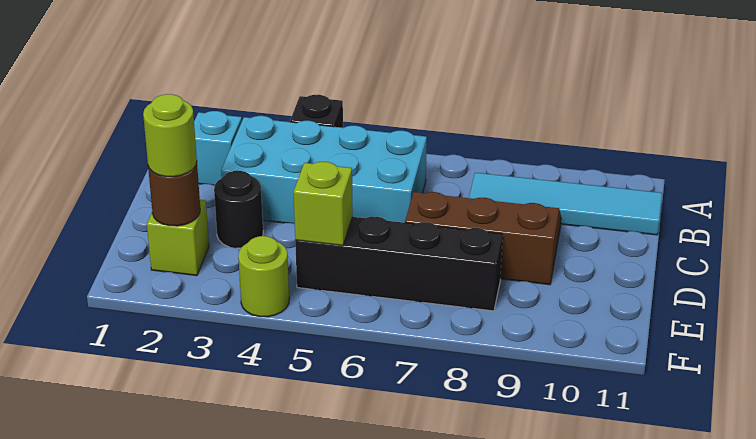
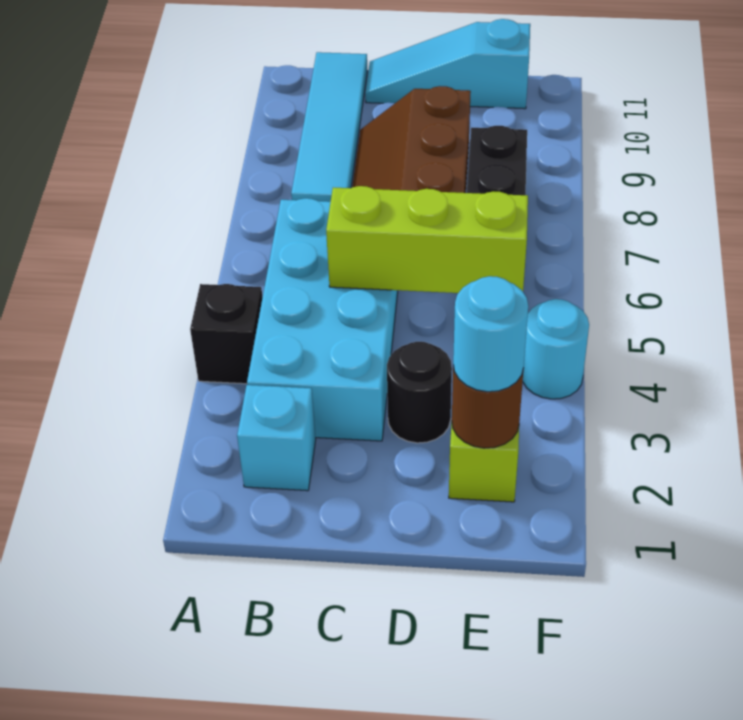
none -> cyan slope C11:E11 level 1 top E
lime round brick E2 level 3 -> cyan round brick E2 level 3
lime brick E5 level 2 -> lime brick C5:E5 level 2
lime round brick F4 level 1 -> cyan round brick F4 level 1

